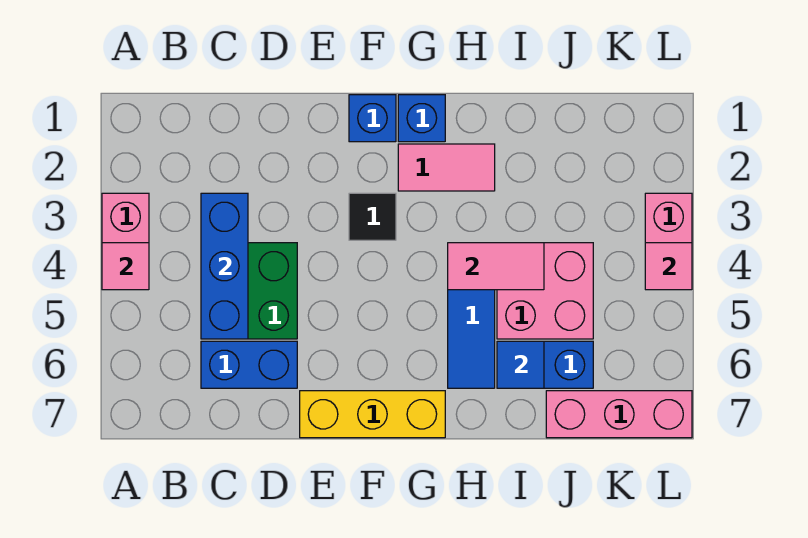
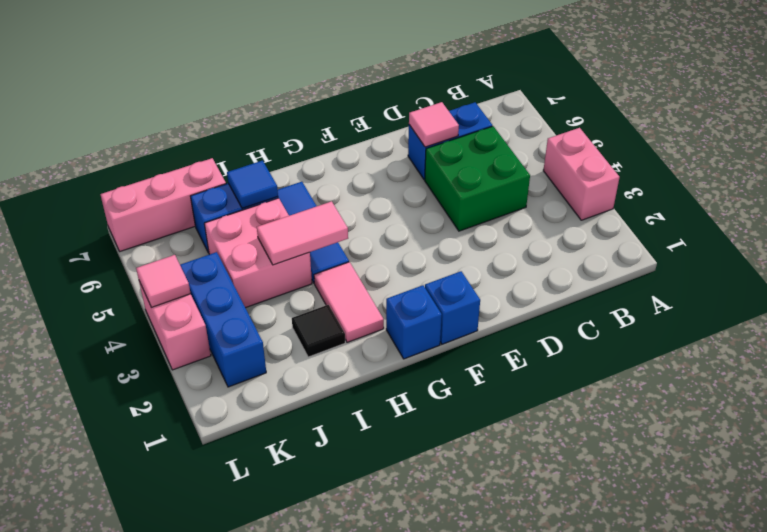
pink tile A4 level 2 -> pink tile D6 level 2
blue brick C3:C5 level 2 -> blue brick K2:K4 level 1
yellow brick E7:G7 level 1 -> none
black tile F3 level 1 -> black tile I2 level 1
pink tile G2:H2 level 1 -> pink tile H2:H3 level 1

